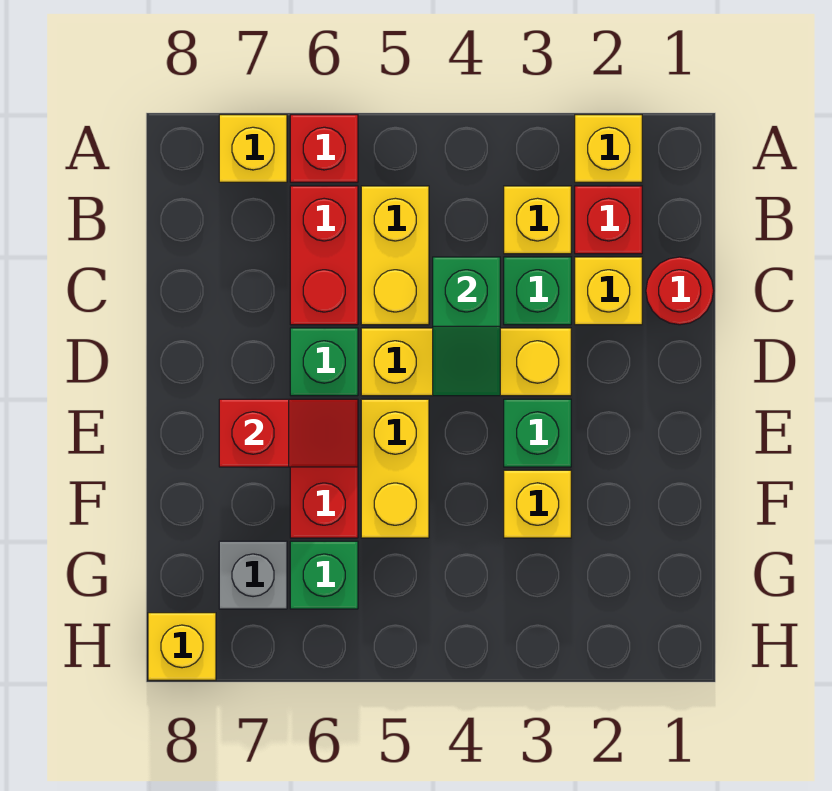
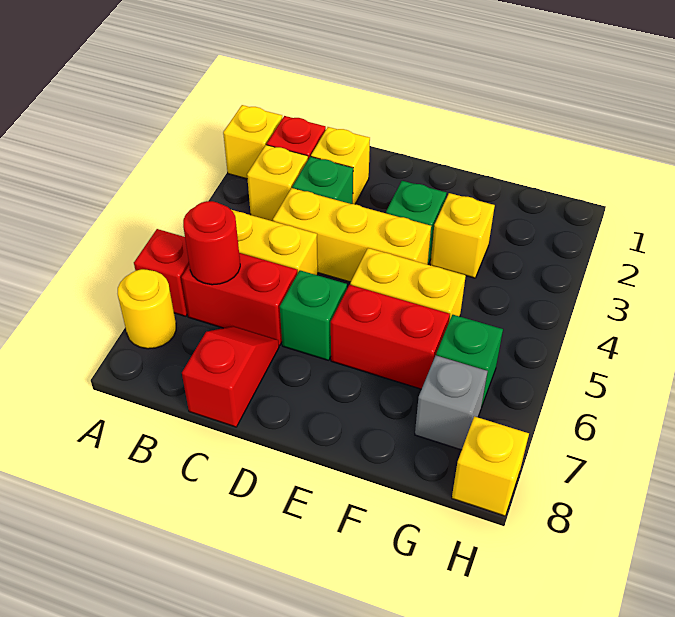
yellow brick A7 level 1 -> yellow round brick A7 level 1
red round brick C1 level 1 -> red round brick B6 level 2
green slope C4:D4 level 2 top C -> none
yellow brick D3:D5 level 1 -> yellow brick C4:E4 level 1
red slope E6:E7 level 2 top 7 -> red slope C7:C8 level 1 top 8

